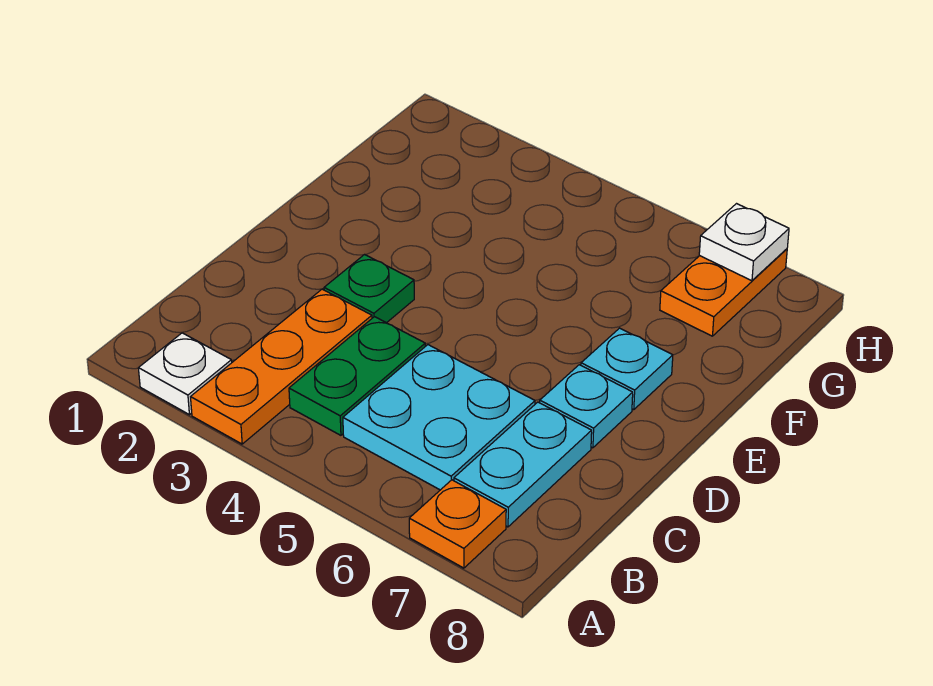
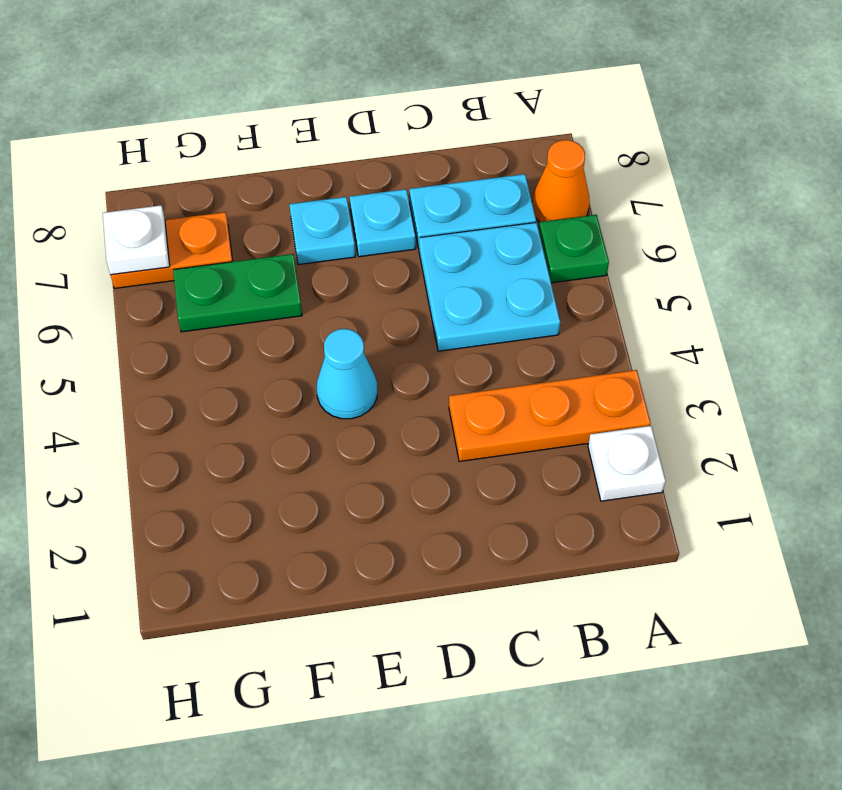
orange plate A7 level 1 -> orange cone A7 level 1
green plate B4:C4 level 1 -> green plate F6:G6 level 1
green plate D3 level 1 -> green plate A6 level 1
none -> cyan cone E4 level 1

